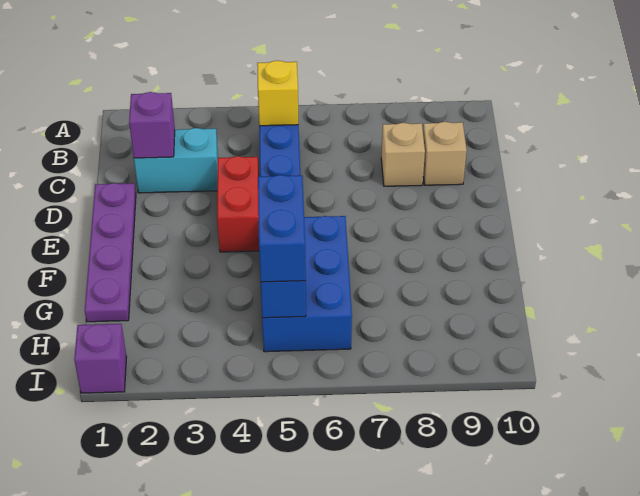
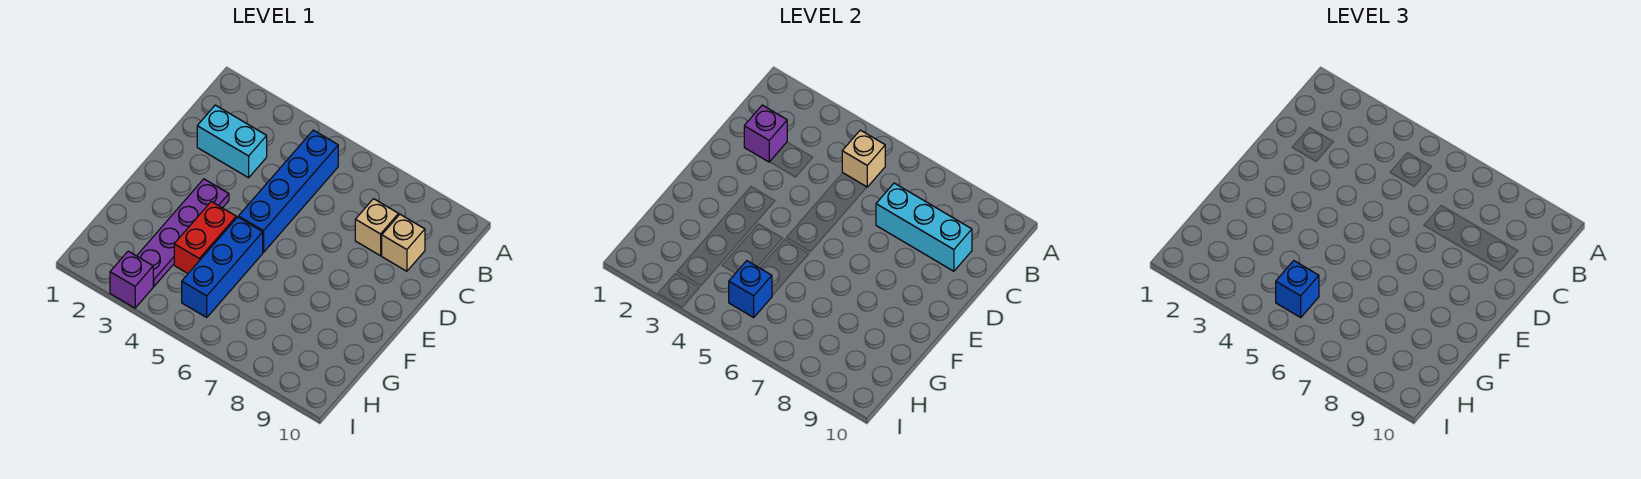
yellow brick B5 level 2 -> tan brick B5 level 2
none -> cyan brick C7:C9 level 2
purple plate D1:G1 level 1 -> purple plate E3:H3 level 1
red brick D4:E4 level 1 -> red brick F4:G4 level 1
blue brick F5:H6 level 1 -> blue brick F5:H5 level 1
blue brick G5:H5 level 3 -> blue brick H5 level 3
purple brick I1 level 1 -> purple brick I3 level 1

